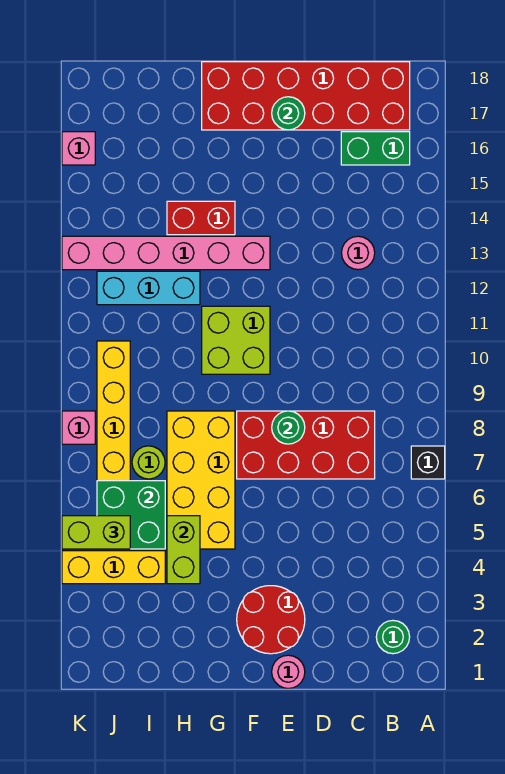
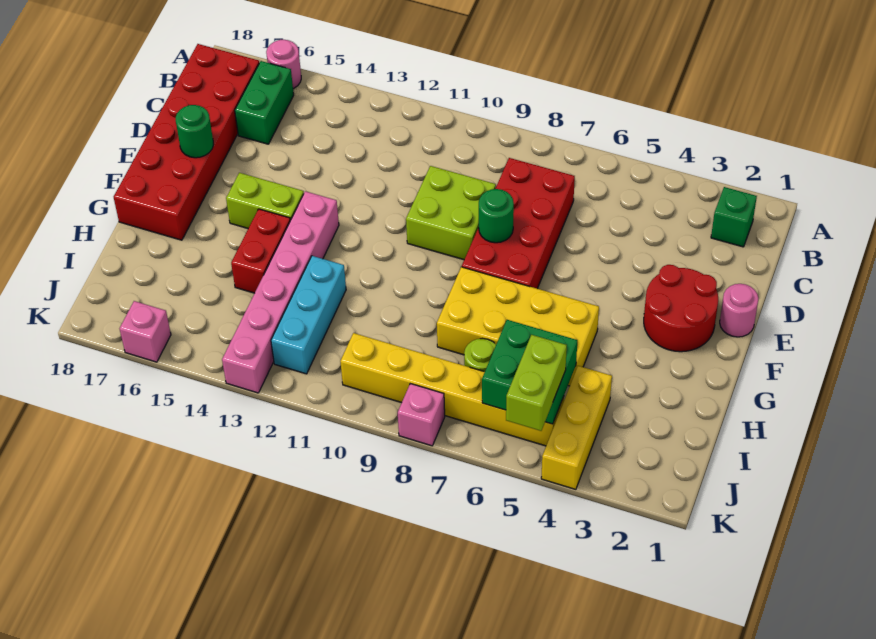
black brick A7 level 1 -> none
green round brick B2 level 1 -> green brick B2 level 1
pink round brick C13 level 1 -> pink round brick A16 level 1
lime brick F10:G11 level 1 -> lime brick D9:E10 level 1
lime brick H4:H5 level 2 -> lime brick F14:F15 level 1

